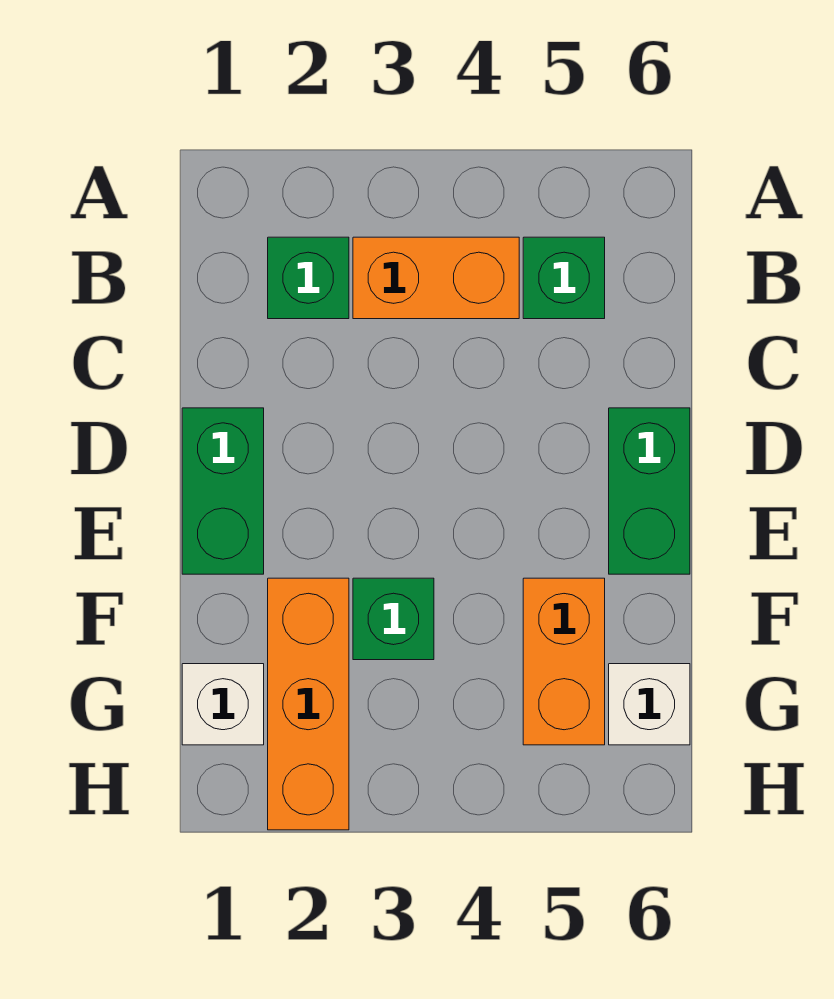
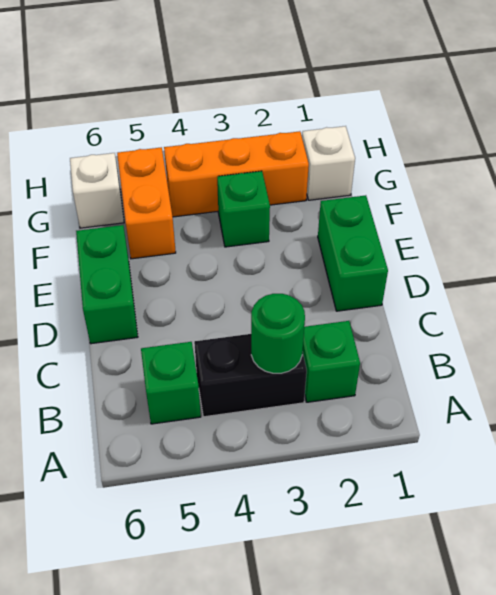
orange brick B3:B4 level 1 -> black brick B3:B4 level 1
none -> green round brick B3 level 2
orange brick F2:H2 level 1 -> orange brick G2:G4 level 1

